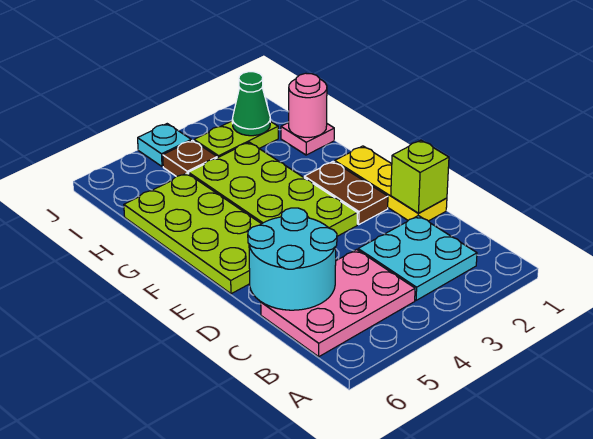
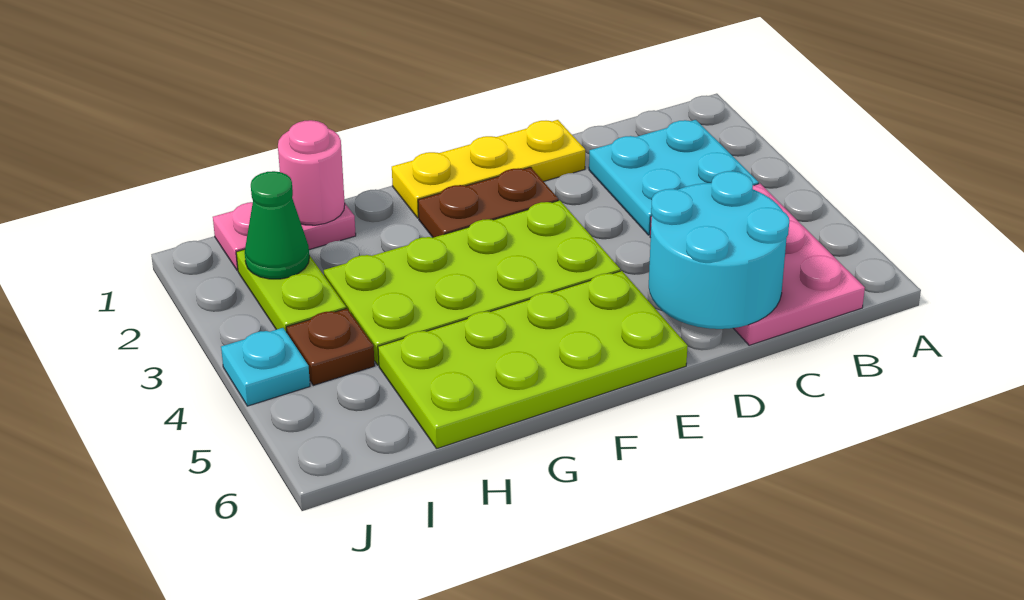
lime brick D1 level 2 -> none
pink plate H1 level 1 -> pink plate H1:I1 level 1

